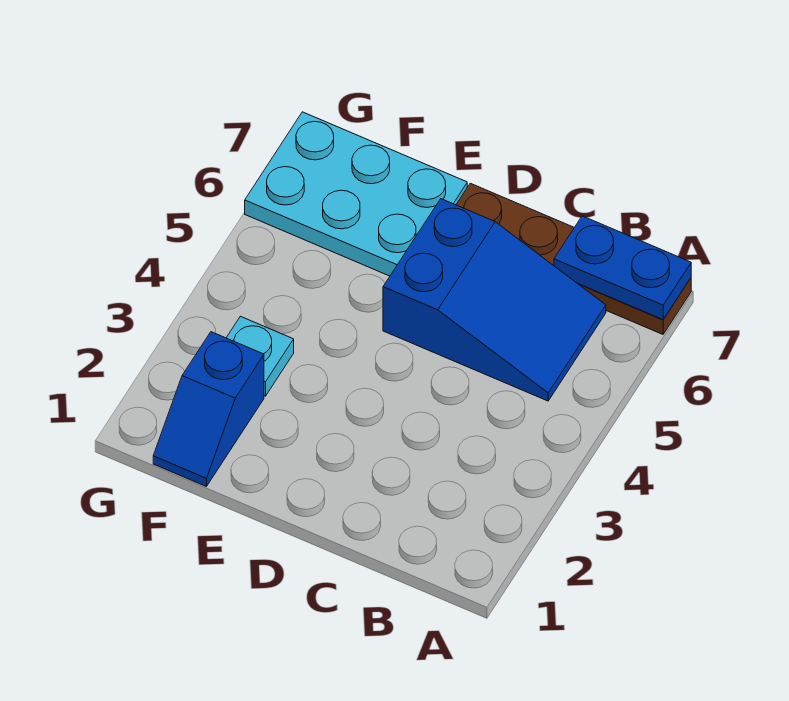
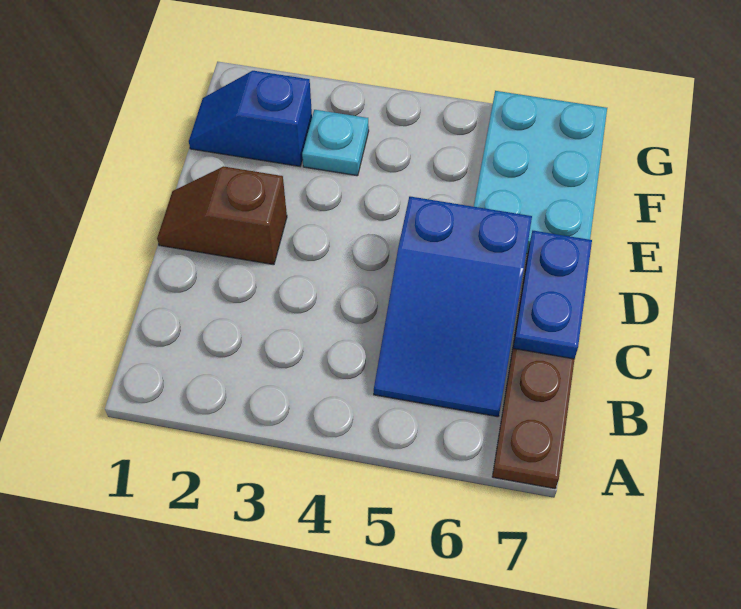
blue plate A7:B7 level 2 -> blue plate C7:D7 level 2
none -> brown slope D1:D2 level 1 top 2

